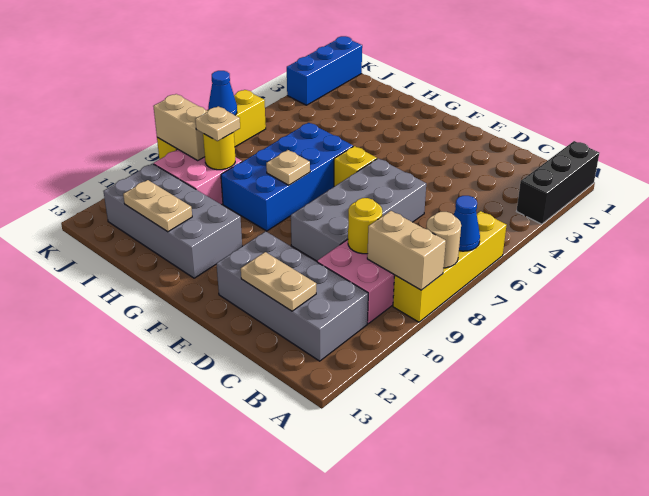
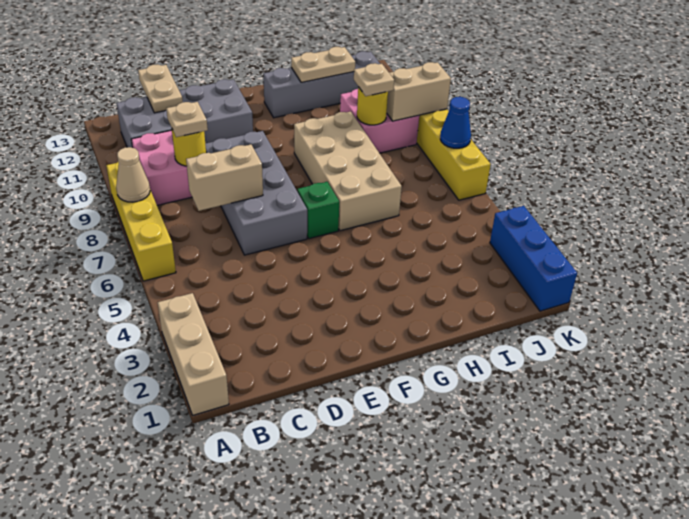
black brick A1:A3 level 1 -> tan brick A1:A3 level 1
blue cone A7 level 2 -> none
tan round brick A8 level 2 -> tan cone A8 level 2
tan brick A9:B9 level 2 -> tan brick C7:D7 level 2
tan plate C12:D12 level 2 -> tan plate C12:C13 level 2
yellow brick F6 level 1 -> green brick F6 level 1
blue brick G6:H9 level 1 -> tan brick G6:H9 level 1
tan plate G8 level 2 -> tan plate C9 level 3
grey brick G11:J12 level 1 -> grey brick G12:J12 level 1

